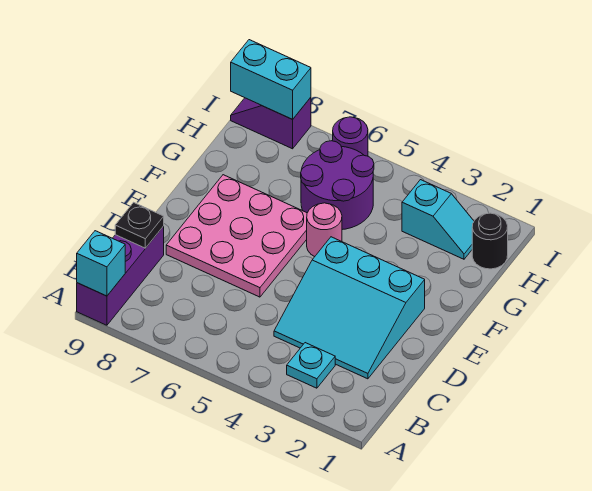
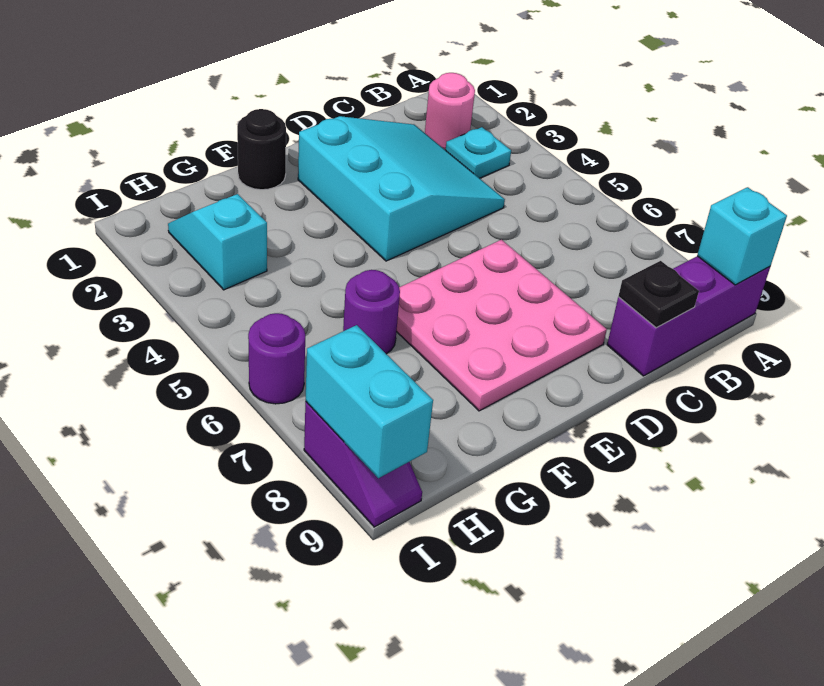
pink round brick F5 level 1 -> pink round brick B2 level 1
purple round brick G5:H6 level 1 -> purple round brick G6 level 1
black round brick H1 level 1 -> black round brick F1 level 1

